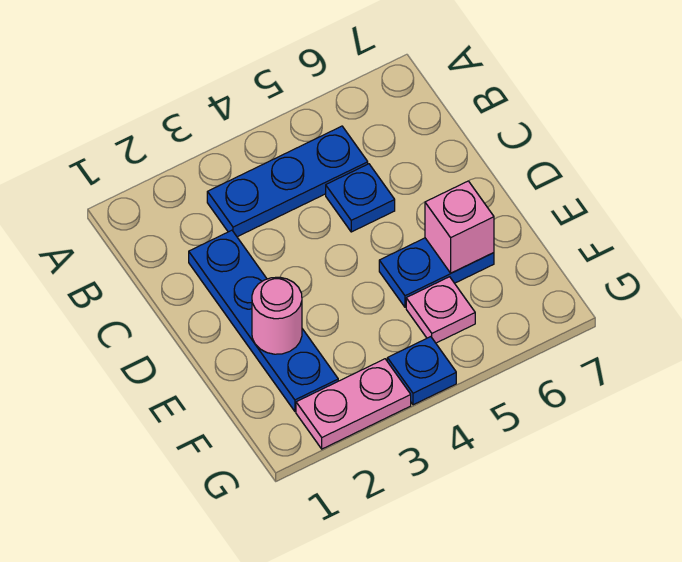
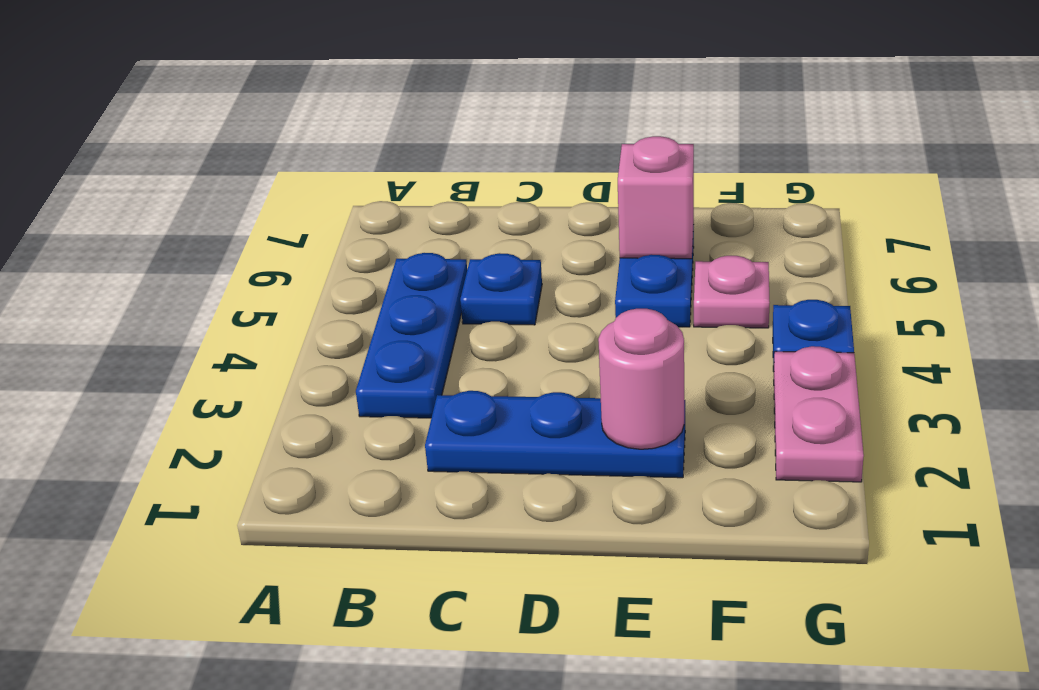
blue plate C2:F2 level 1 -> blue plate C2:E2 level 1

